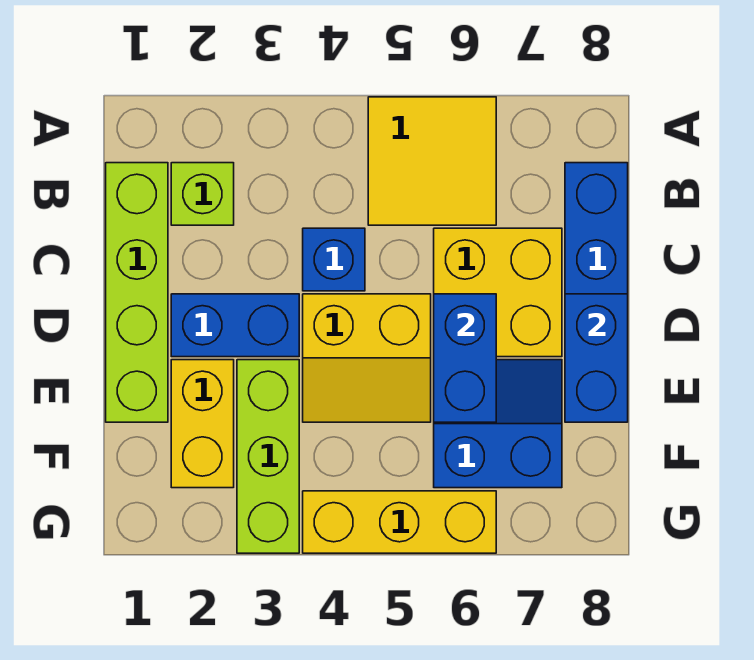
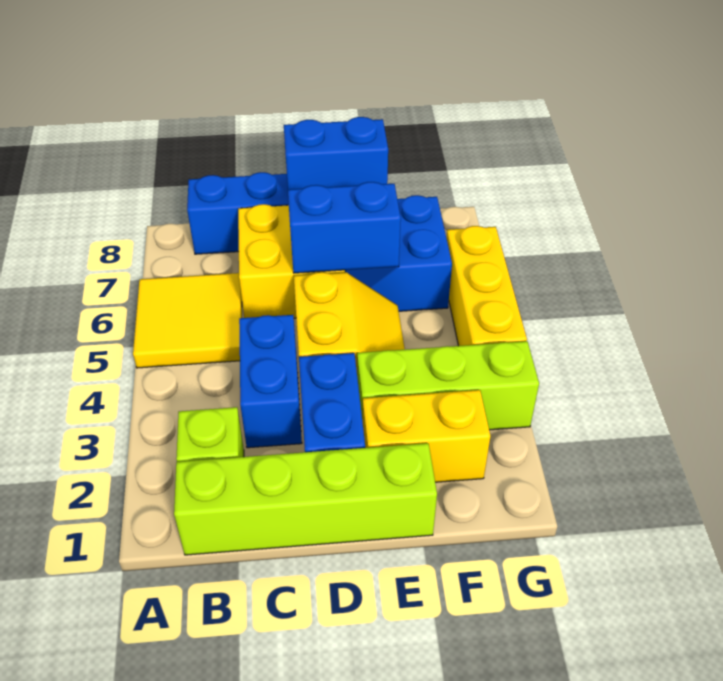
blue brick C4 level 1 -> blue brick C3:C4 level 1

